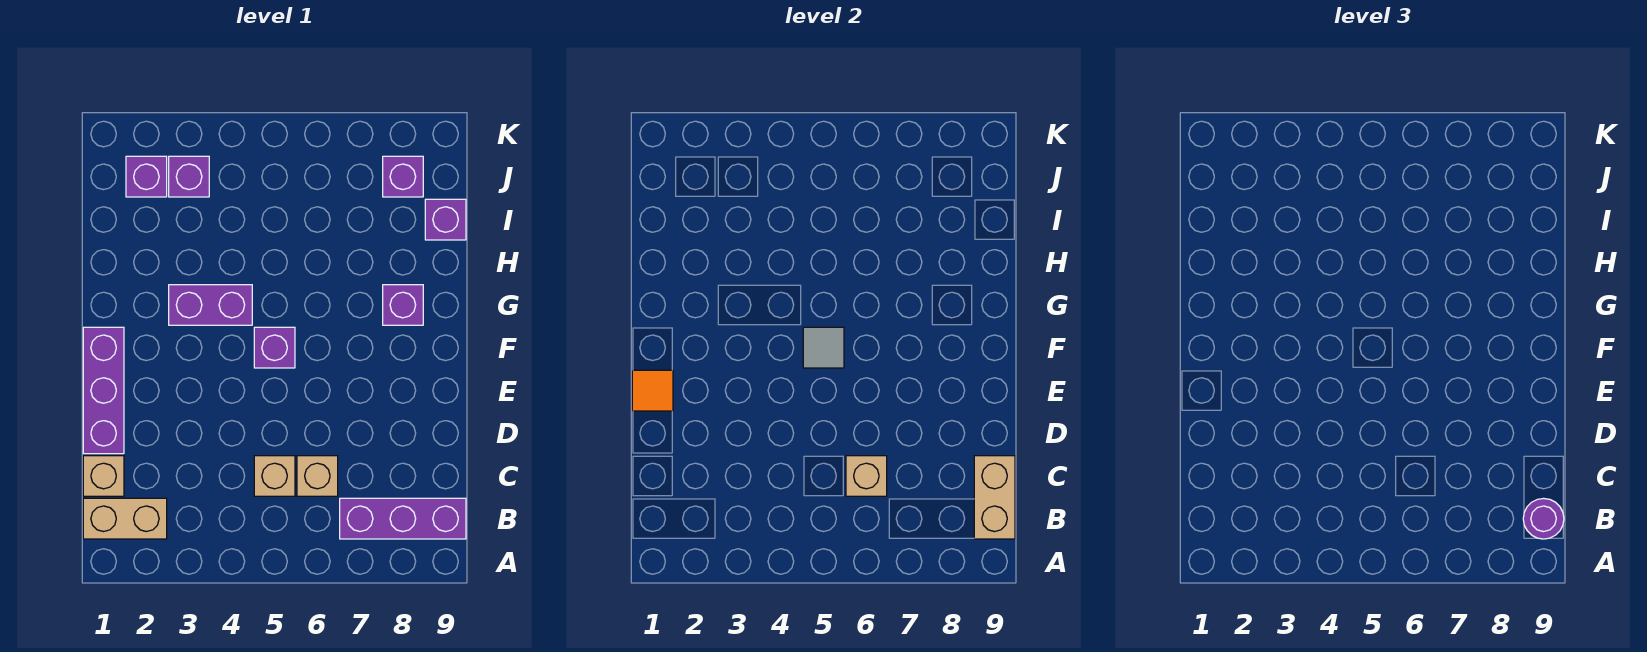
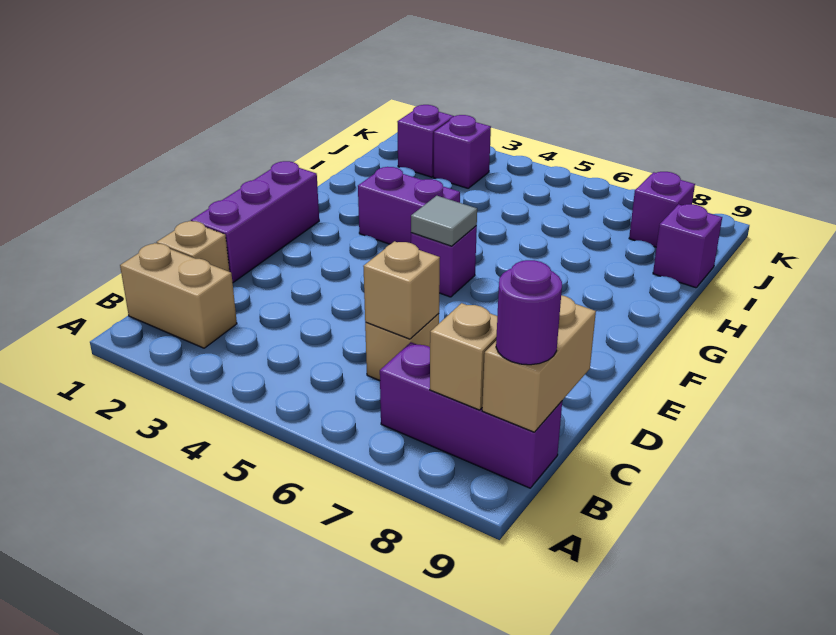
tan brick C5 level 1 -> tan brick B8 level 2
orange tile E1 level 2 -> none
purple brick G8 level 1 -> none

